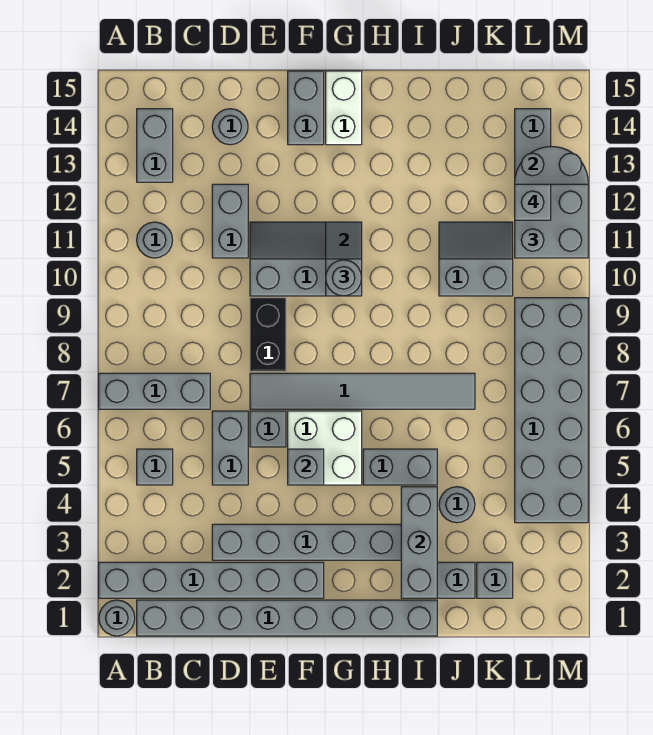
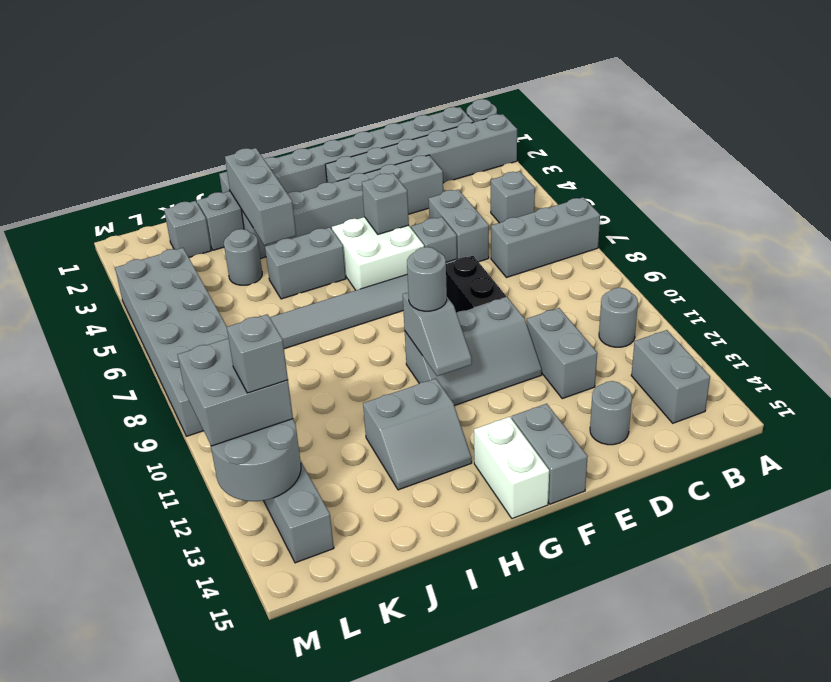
grey slope J10:K11 level 1 top 10 -> grey slope H12:I13 level 1 top 12

